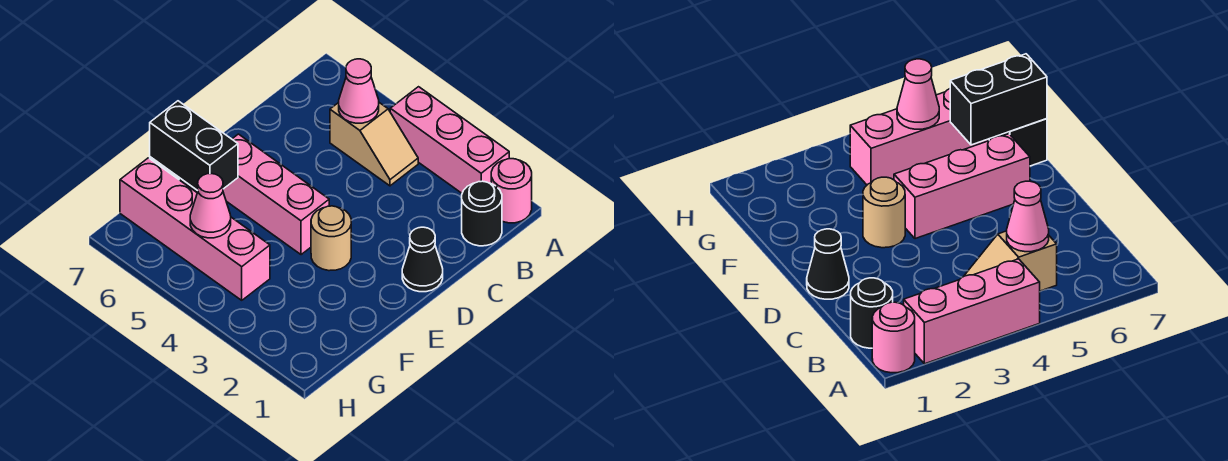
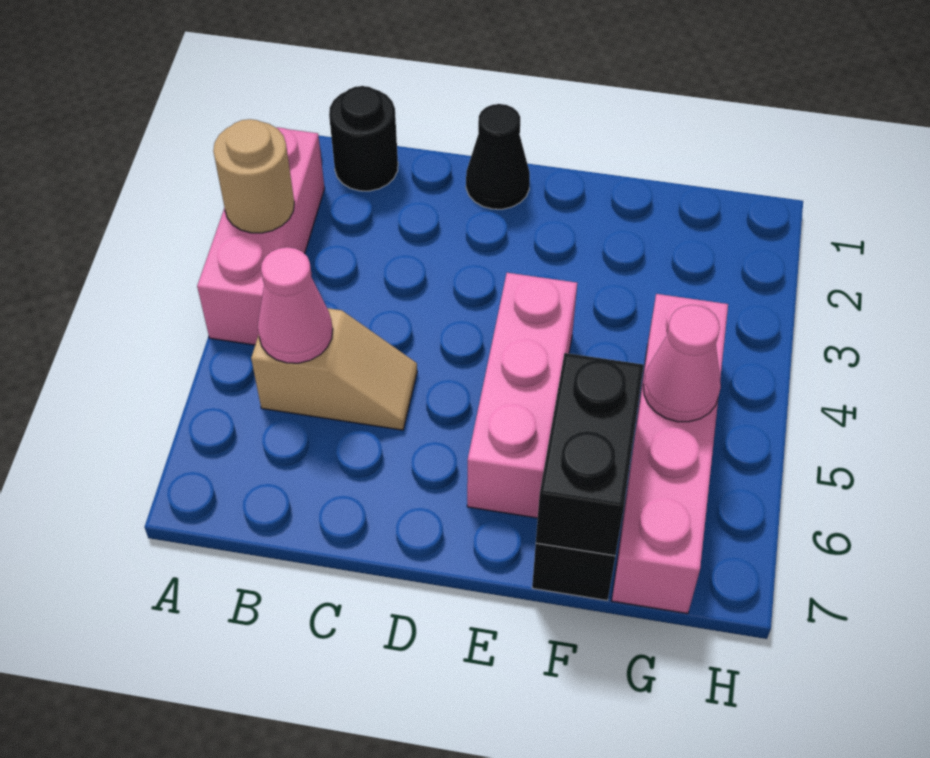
pink round brick A1 level 1 -> none
tan slope B4:B5 level 1 top 5 -> tan slope B5:C5 level 1 top B
tan round brick E3 level 1 -> tan round brick A3 level 2

